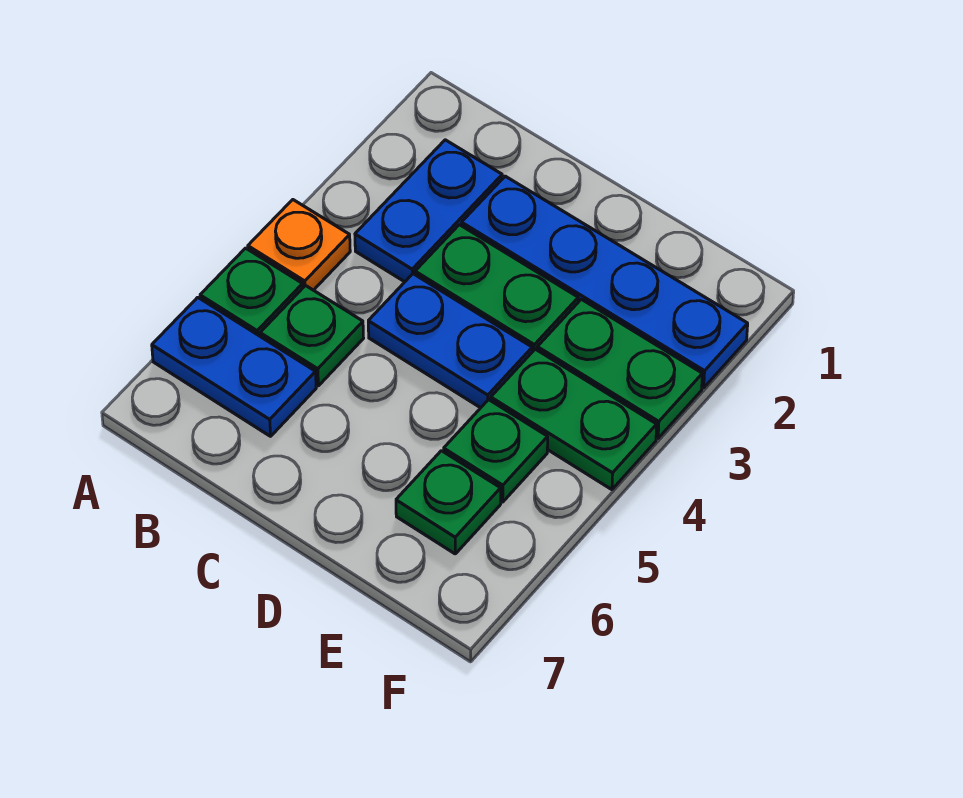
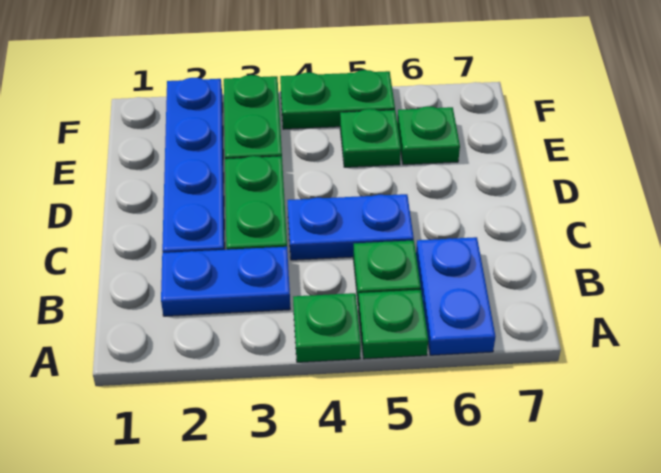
orange plate A4 level 1 -> green plate A4 level 1
blue plate C4:D4 level 1 -> blue plate C4:C5 level 1
green plate E4:F4 level 1 -> green plate F4:F5 level 1

